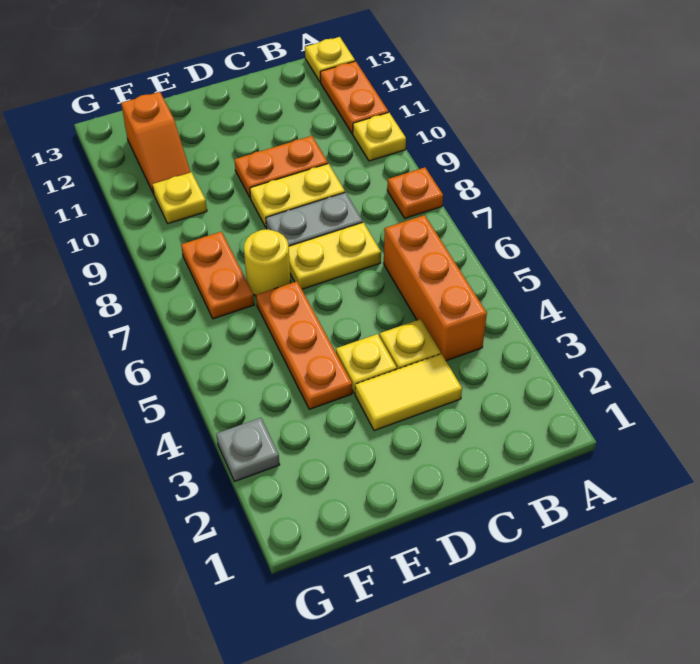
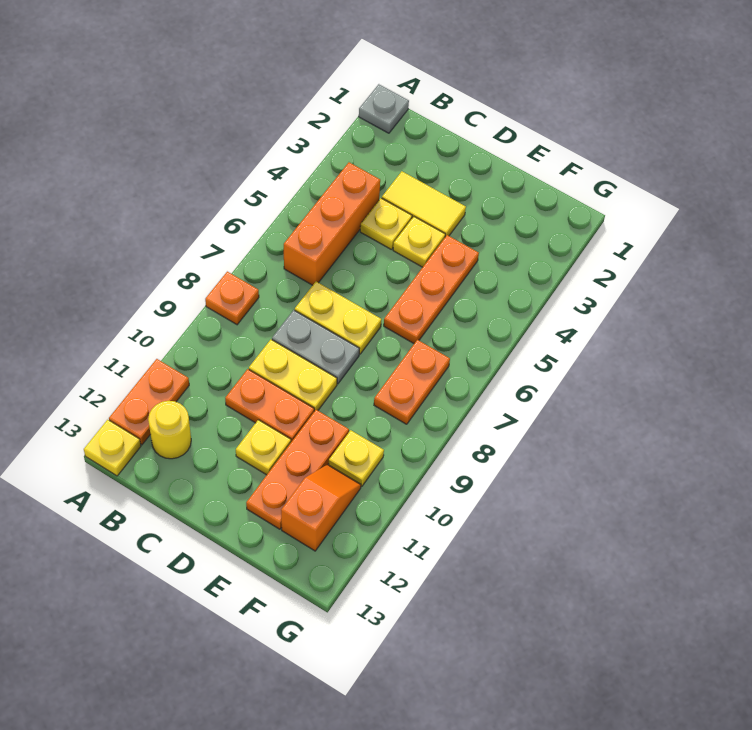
yellow plate A10 level 1 -> yellow plate D11 level 1
yellow round brick E7 level 1 -> yellow round brick B12 level 1
none -> orange plate E10:E12 level 1
grey plate G3 level 1 -> grey plate A1 level 1

